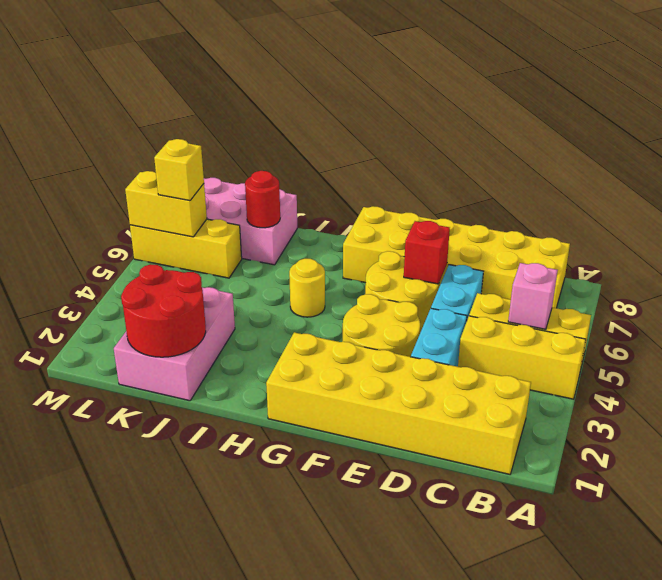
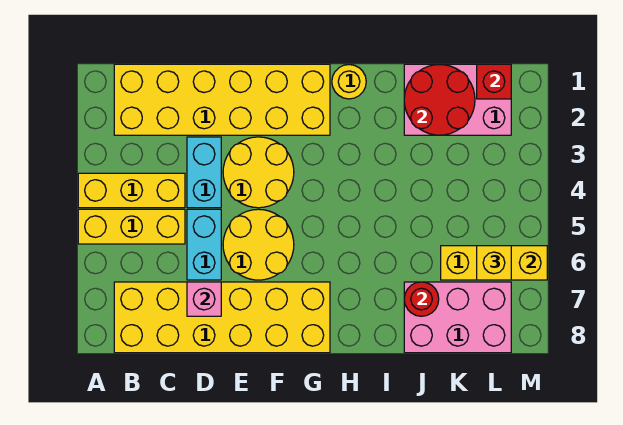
pink brick B5 level 2 -> pink brick D7 level 2
red brick E6 level 2 -> red brick L1 level 2
yellow round brick H5 level 1 -> yellow round brick H1 level 1
pink brick J1:K3 level 1 -> pink brick J1:L2 level 1

